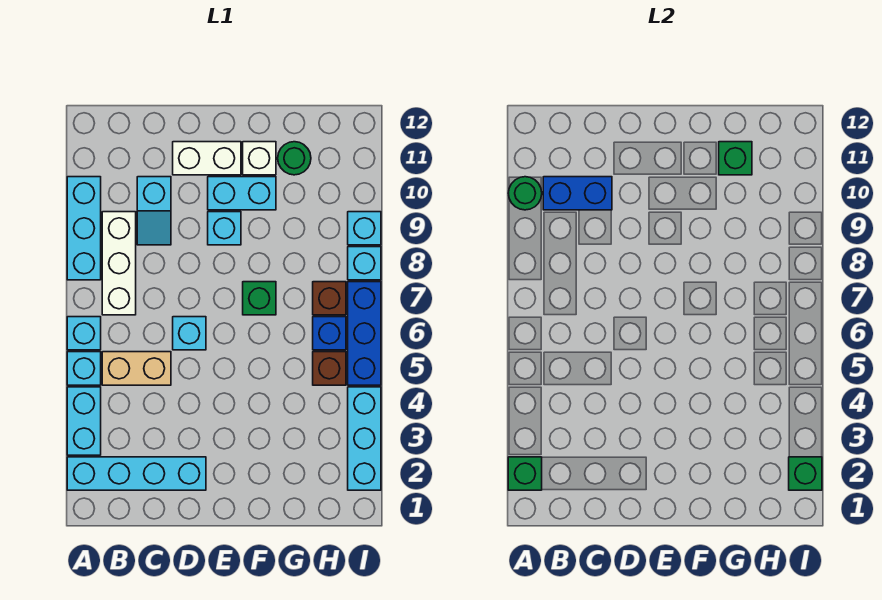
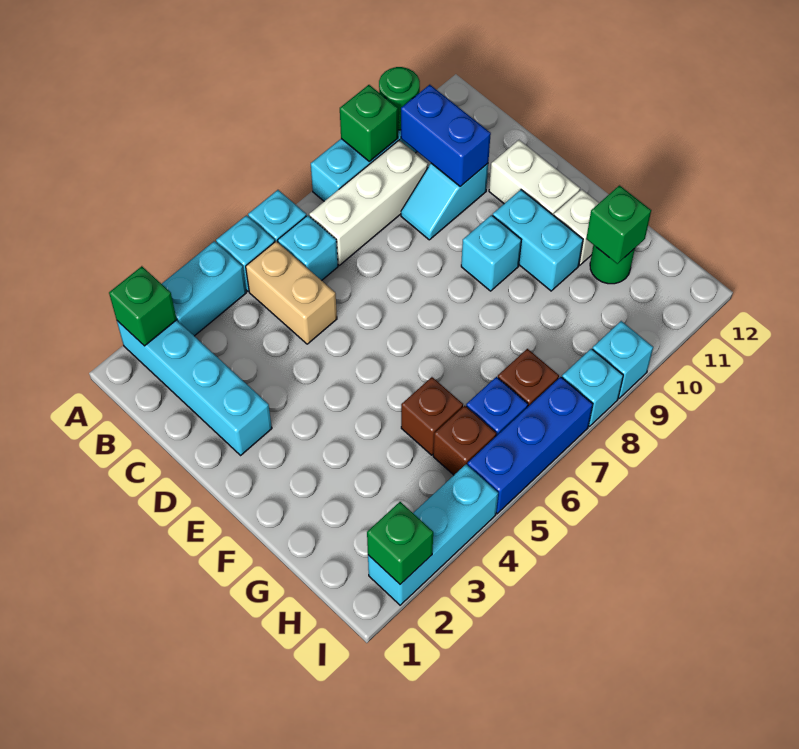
cyan brick D6 level 1 -> cyan brick B6 level 1
green brick F7 level 1 -> green brick A9 level 2
none -> brown brick G5 level 1

